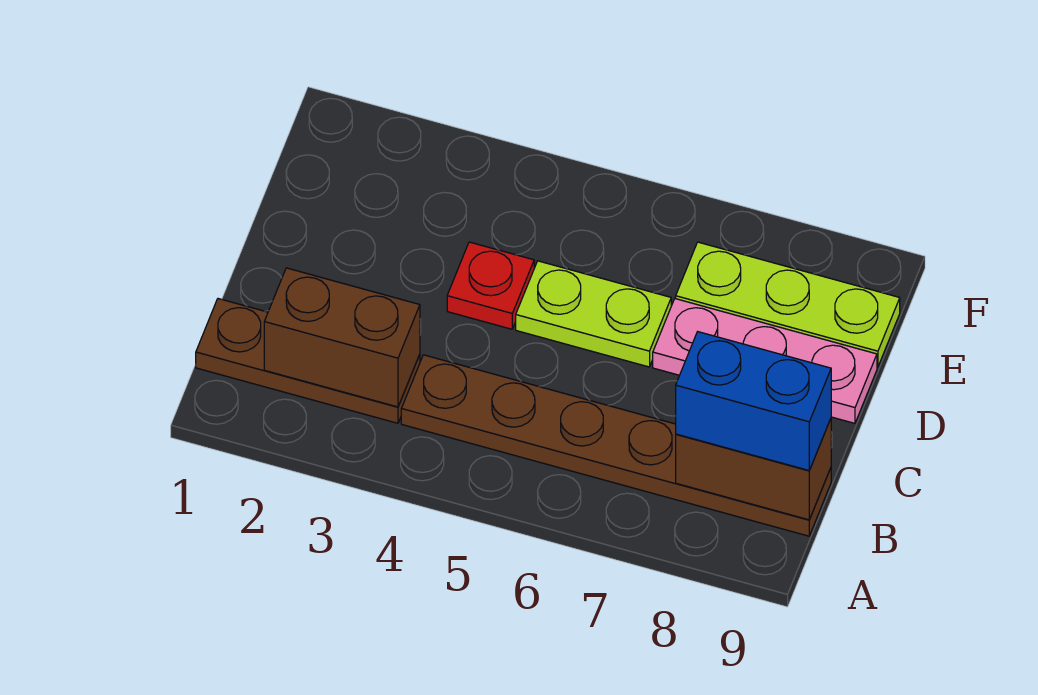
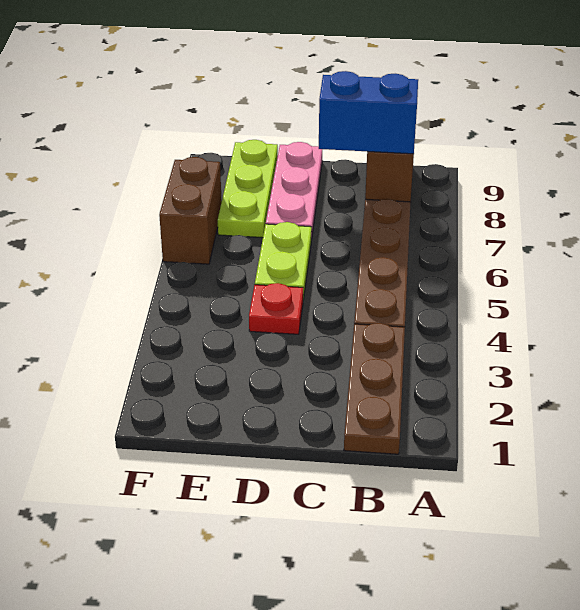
brown brick B2:B3 level 2 -> brown brick F6:F7 level 1
blue brick B8:B9 level 3 -> blue brick B8:C8 level 3

